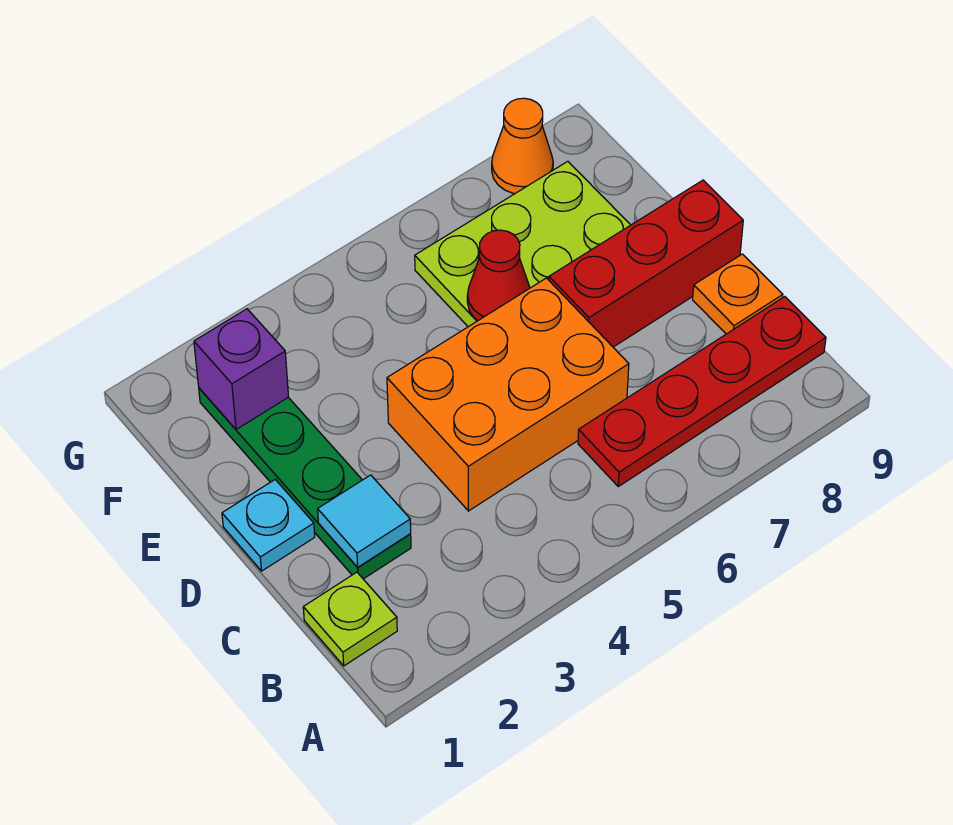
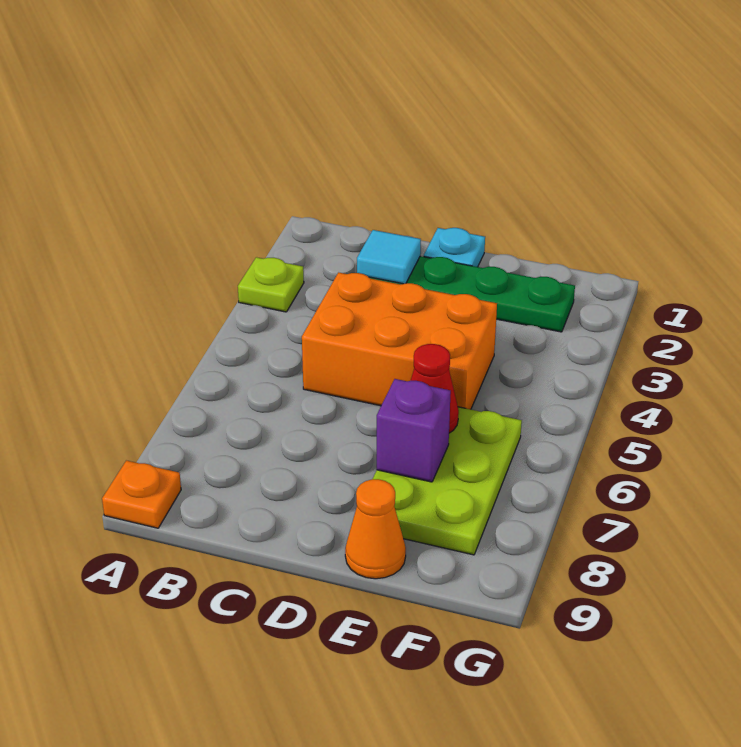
lime plate B1 level 1 -> lime plate A3 level 1
red plate B6:B9 level 1 -> none
orange brick C4:D6 level 1 -> orange brick C4:E5 level 1
orange plate C9 level 1 -> orange plate A9 level 1
red brick D7:D9 level 1 -> none
purple brick F2 level 2 -> purple brick E7 level 2
orange cone G8 level 1 -> orange cone E9 level 1

